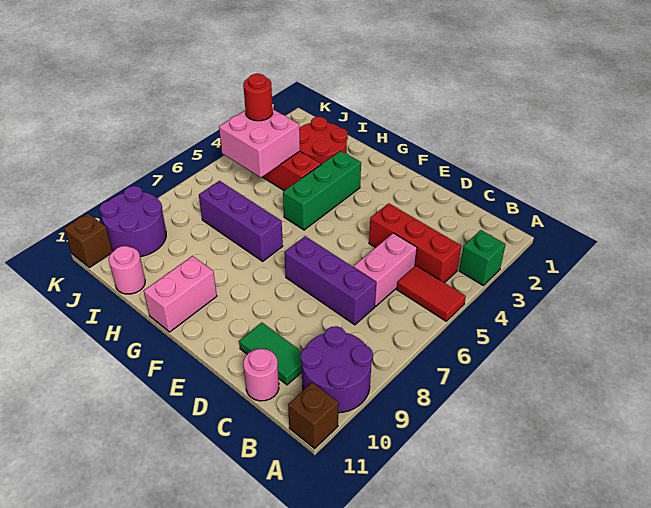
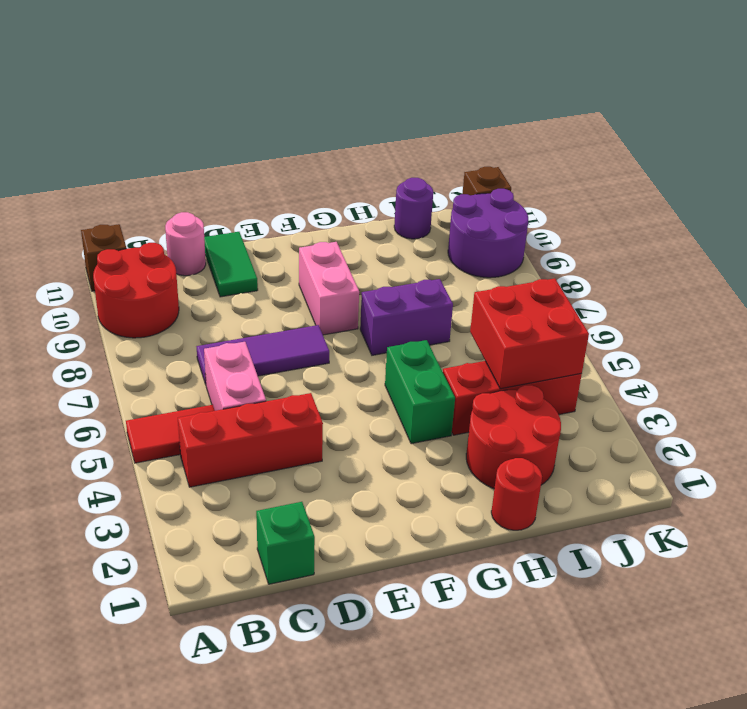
green brick A3 level 1 -> green brick C1 level 1
purple round brick A9:B10 level 1 -> red round brick A9:B10 level 1
purple brick C7:E7 level 1 -> purple tile C7:E7 level 1
green tile C10:D10 level 1 -> green tile D10:D11 level 1
green brick G3:G5 level 1 -> green brick G4:G5 level 1
purple brick G7:I7 level 1 -> purple brick G7:H7 level 1
pink brick G10:G11 level 1 -> pink brick F8:F9 level 1
pink brick I4:J5 level 2 -> red brick I4:J5 level 2
pink round brick I11 level 1 -> purple round brick I11 level 1
red round brick J4 level 3 -> red round brick H1 level 1

